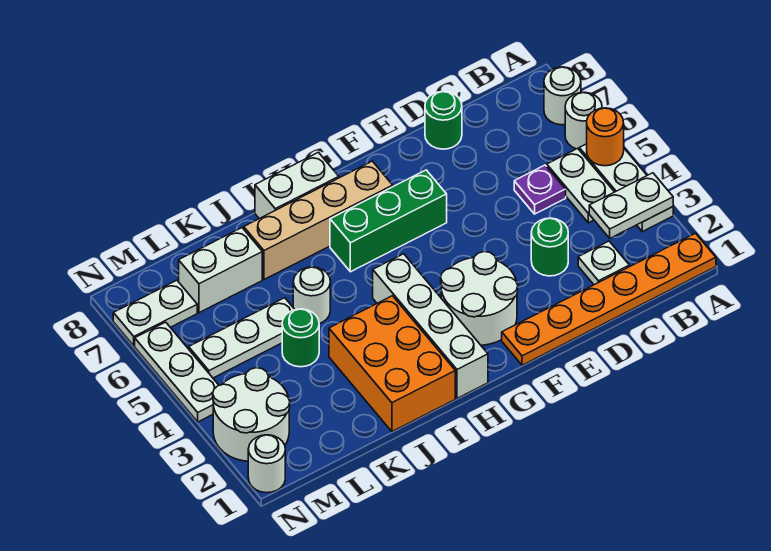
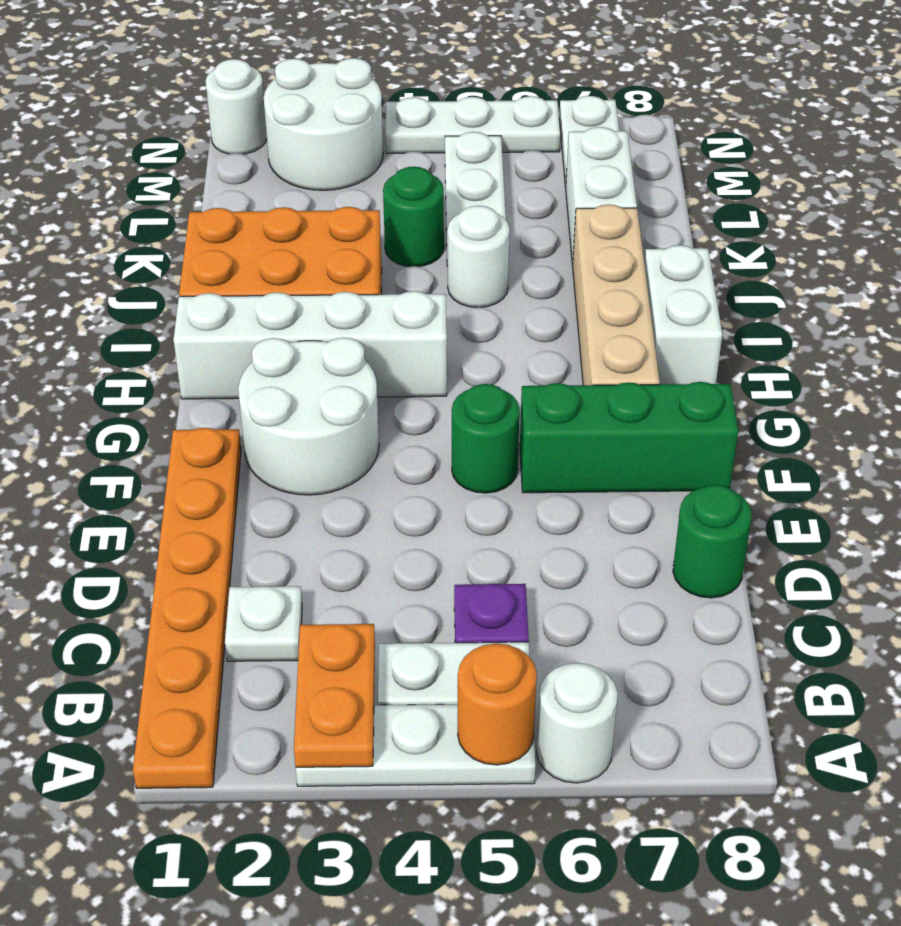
white plate A3:B3 level 2 -> orange plate A3:B3 level 2
white round brick A7 level 1 -> none
green round brick D3 level 1 -> green round brick F5 level 1
green brick F6:H6 level 1 -> green brick F6:F8 level 1

